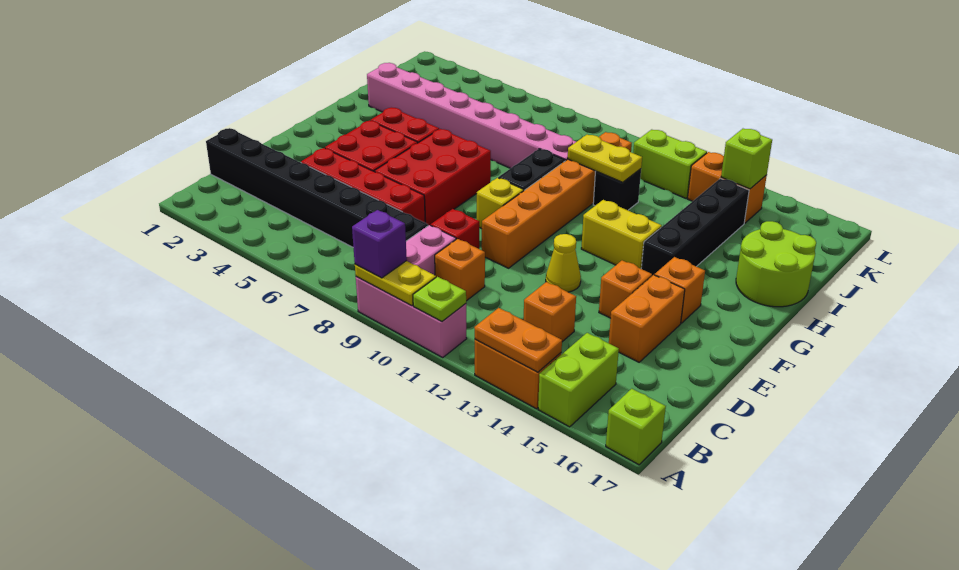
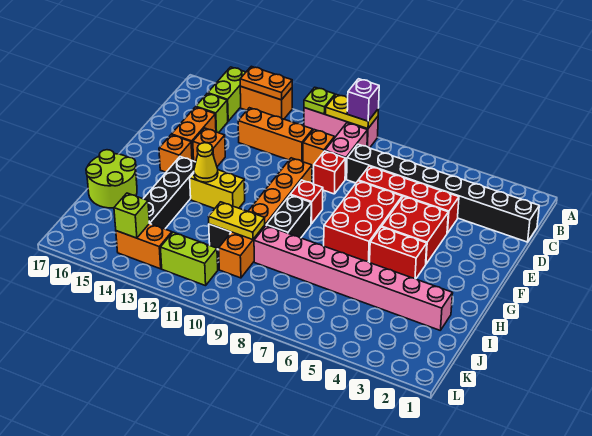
lime brick A17 level 1 -> lime brick C15 level 1
orange brick C13 level 1 -> orange brick C11:C13 level 1
yellow cone E12 level 1 -> yellow cone G13 level 2
yellow brick F9 level 1 -> red brick F9 level 1

